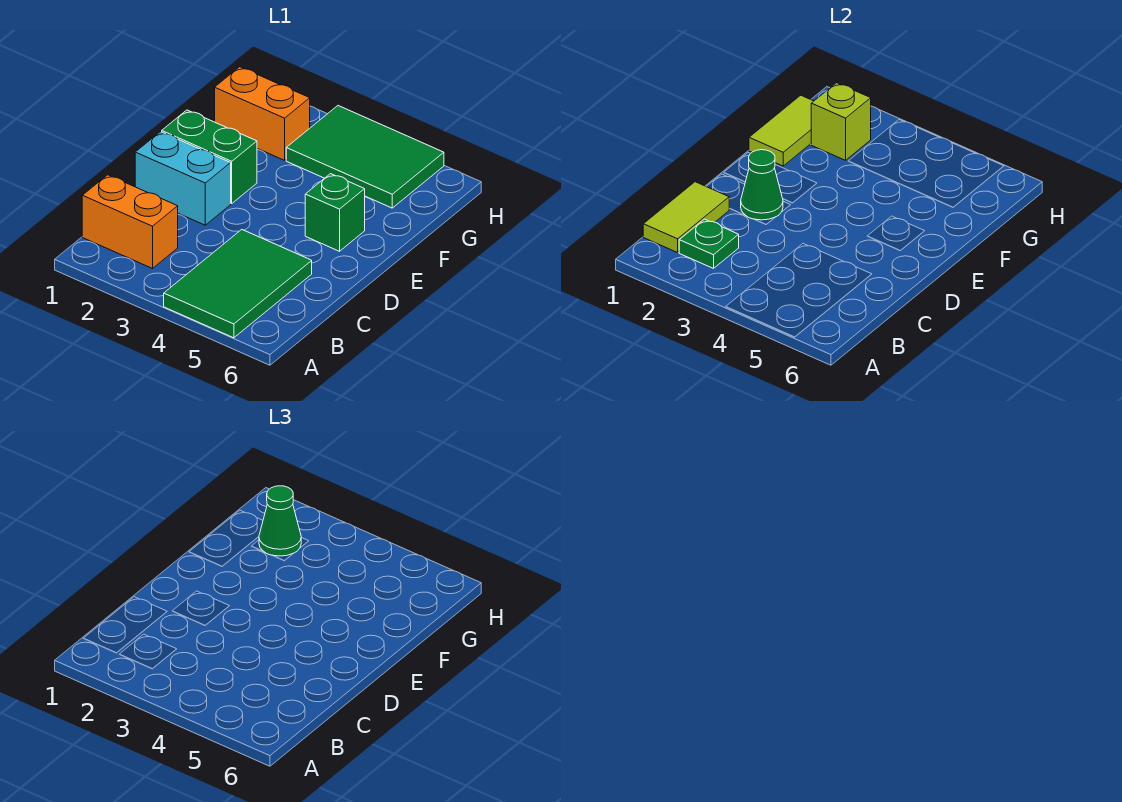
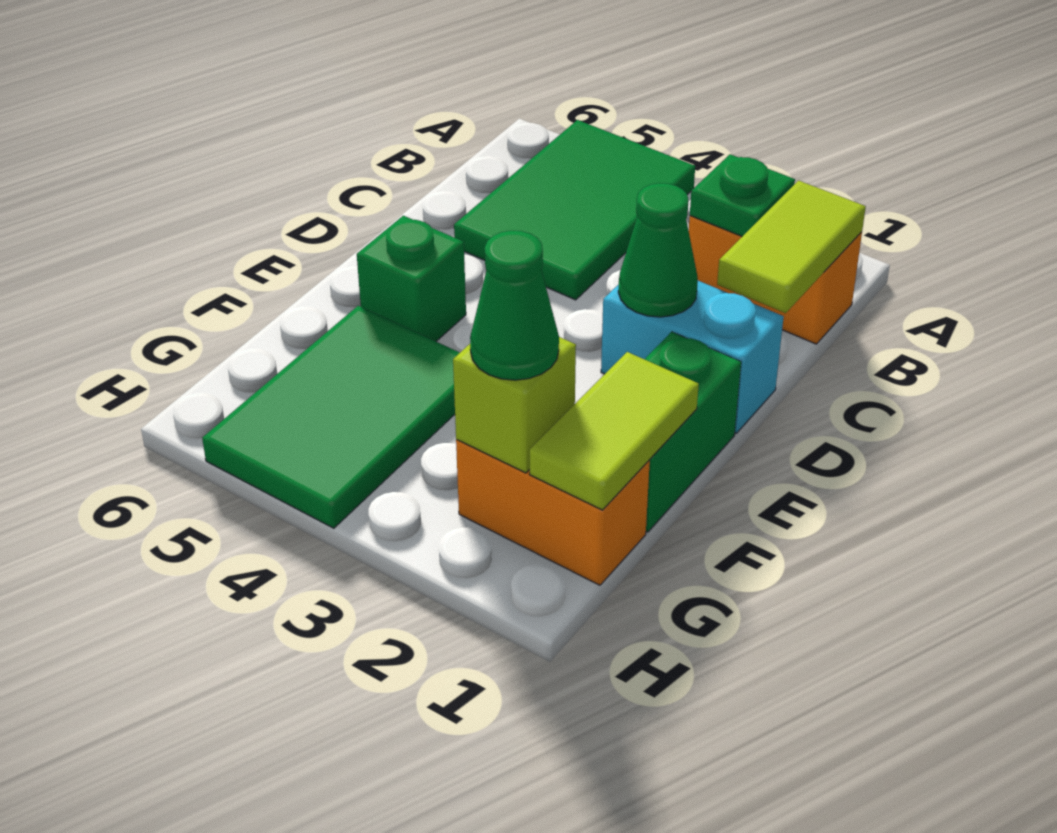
green brick E1:E2 level 1 -> green brick E1:F1 level 1
green tile G3:H5 level 1 -> green tile F4:H5 level 1

